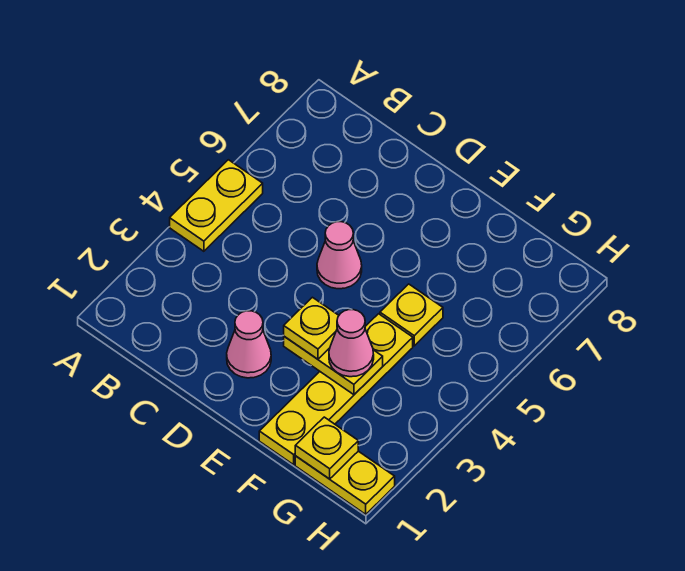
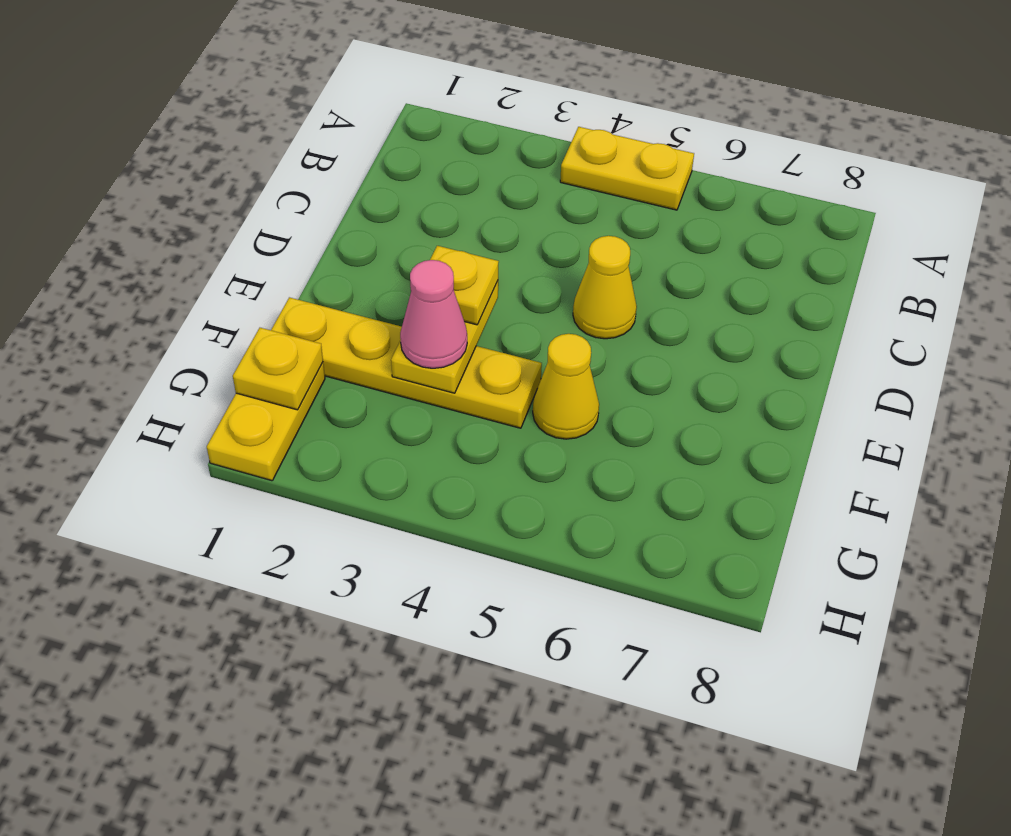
pink cone D2 level 1 -> none
pink cone D5 level 1 -> yellow cone D5 level 1
yellow plate F5 level 1 -> yellow cone F5 level 1

